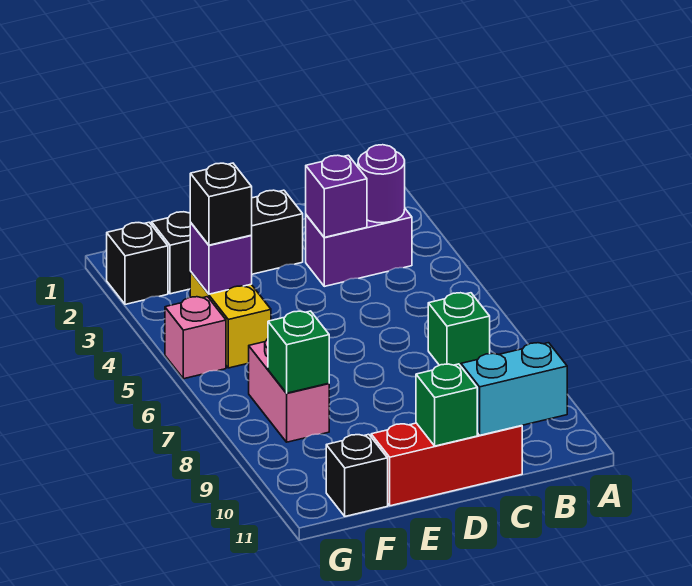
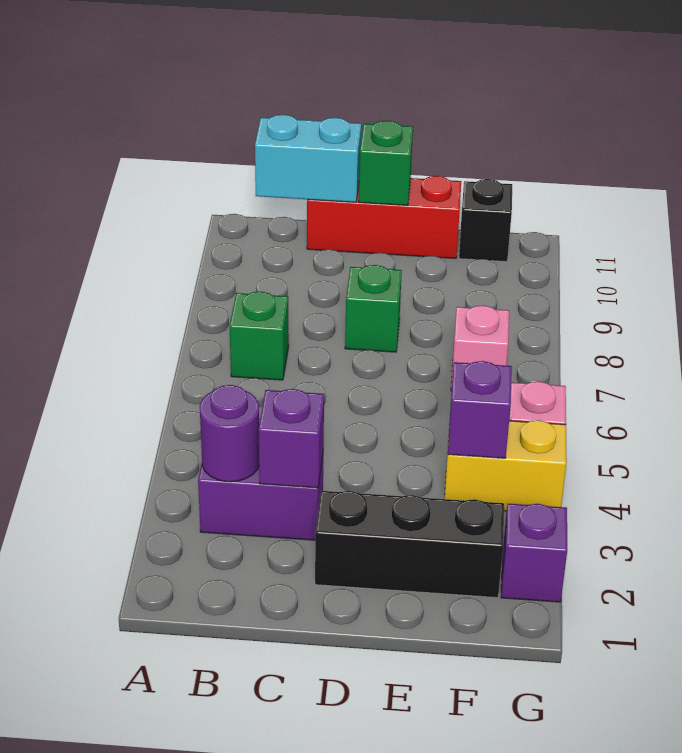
yellow brick F4:F5 level 1 -> yellow brick F4:G4 level 1
black brick F4 level 3 -> none
pink brick F7:F8 level 1 -> pink brick F7 level 1
green brick F8 level 2 -> green brick D8 level 1
black brick G2 level 1 -> purple brick G2 level 1

